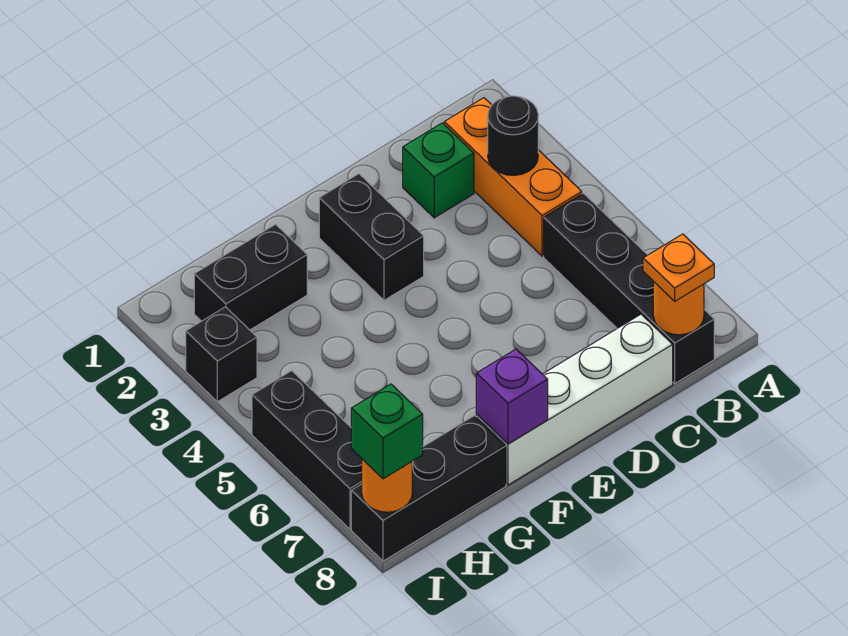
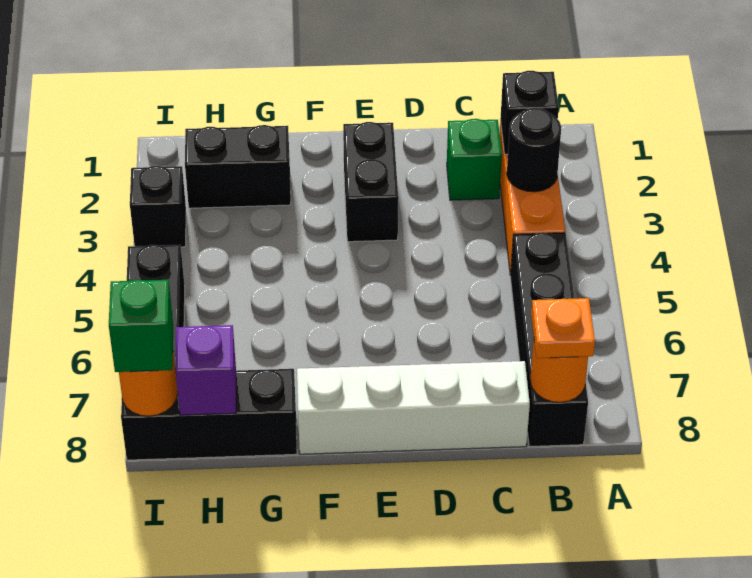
none -> black brick B2 level 2
purple brick F8 level 2 -> purple brick H8 level 2

